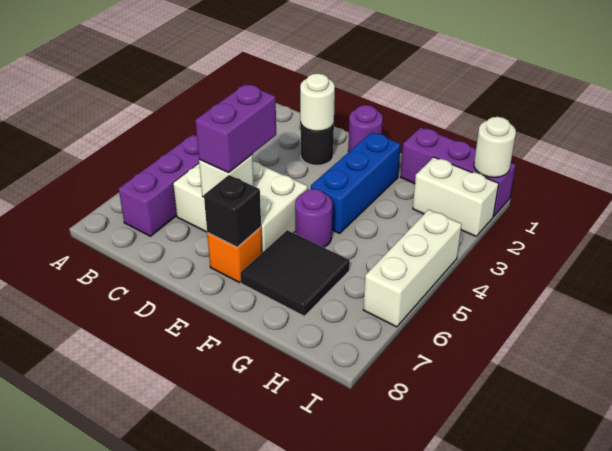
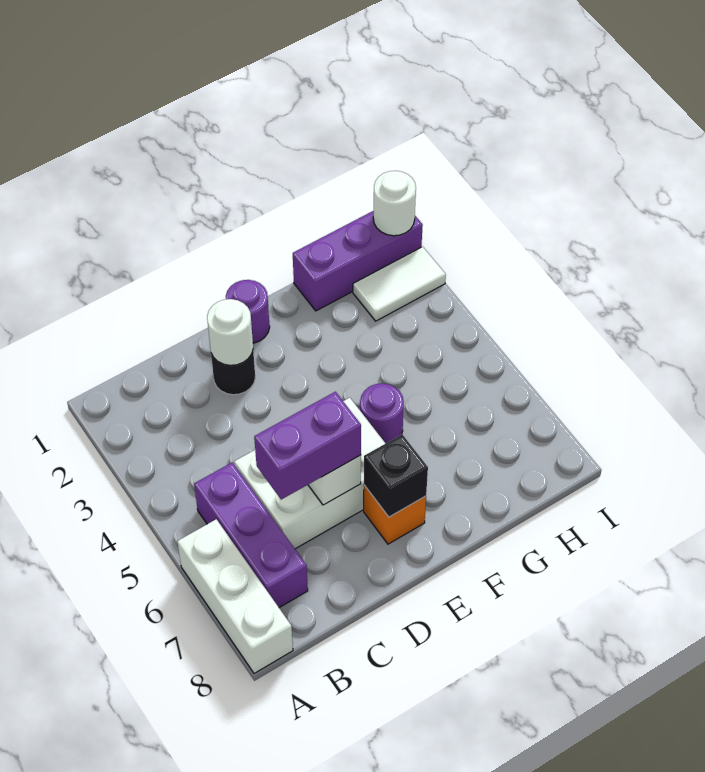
purple brick D5:D6 level 3 -> purple brick C6:D6 level 3
blue brick F2:F4 level 1 -> none
black tile F6:G7 level 1 -> none
white brick H2:I2 level 1 -> white tile H2:I2 level 1
white brick I4:I6 level 1 -> white brick A6:A8 level 1

